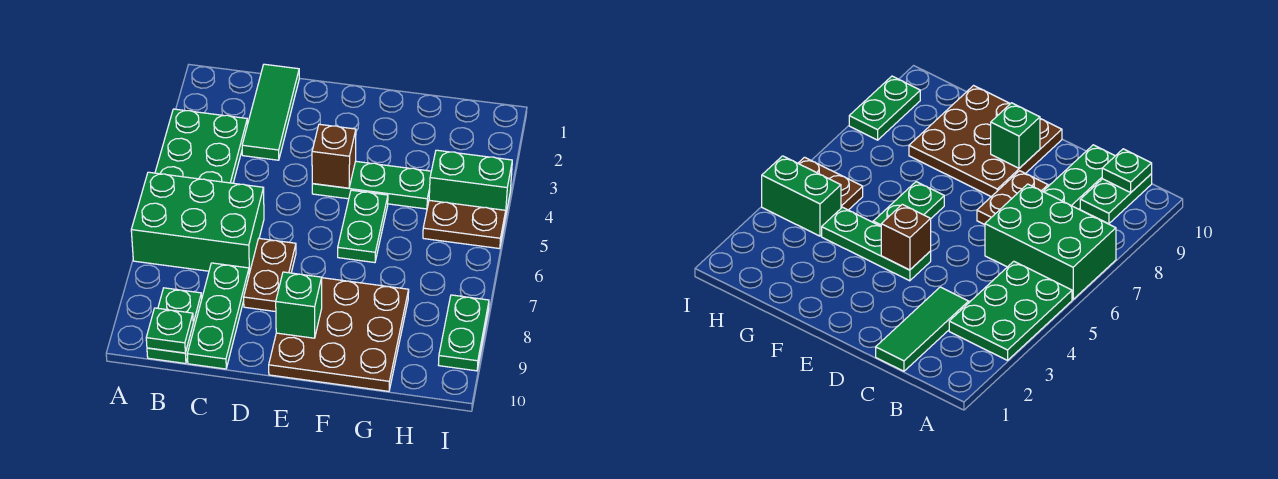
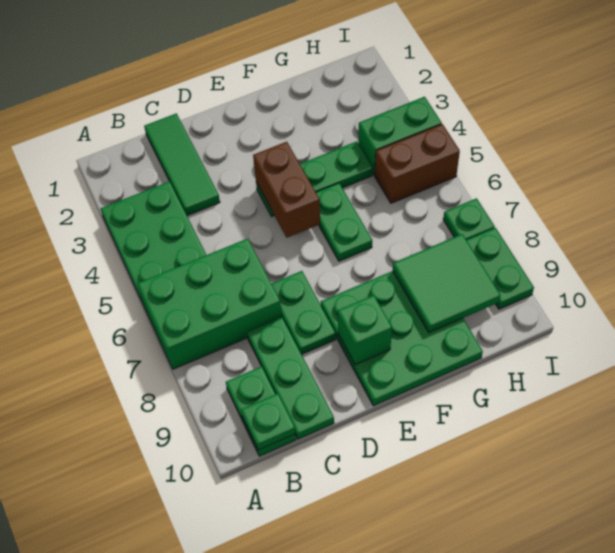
brown plate D7:D8 level 1 -> green plate D7:D8 level 1
brown brick E4 level 2 -> brown brick E4:E5 level 2
brown plate E8:G10 level 1 -> green plate E8:G10 level 1
none -> green tile G8:H9 level 2
brown plate H5:I5 level 1 -> brown brick H5:I5 level 1
none -> green plate I7 level 1

